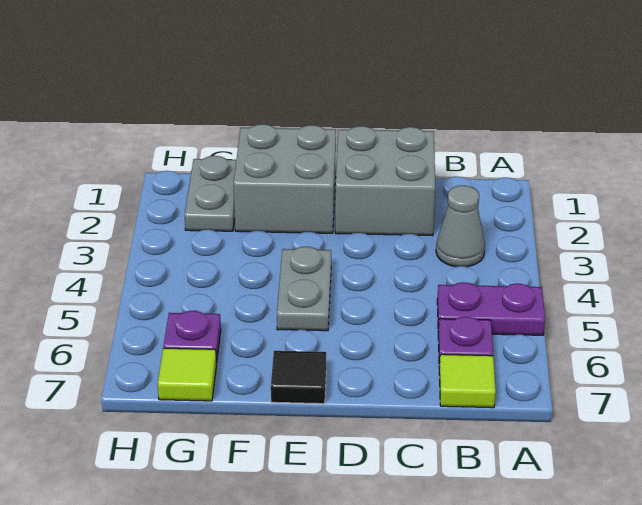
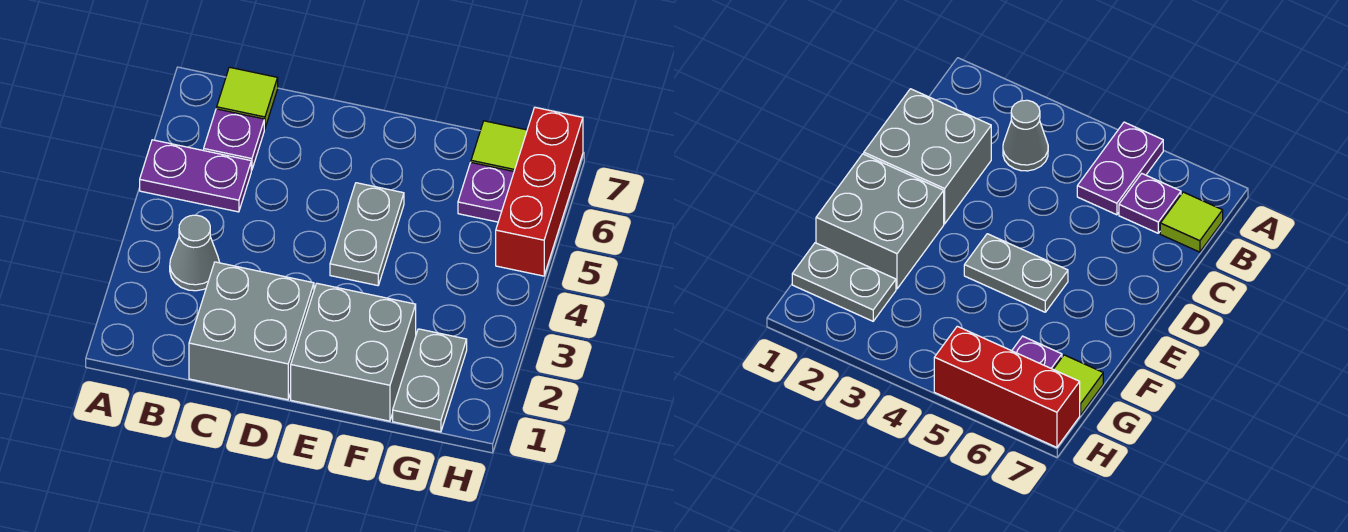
black tile E7 level 1 -> none
none -> red brick H5:H7 level 1

